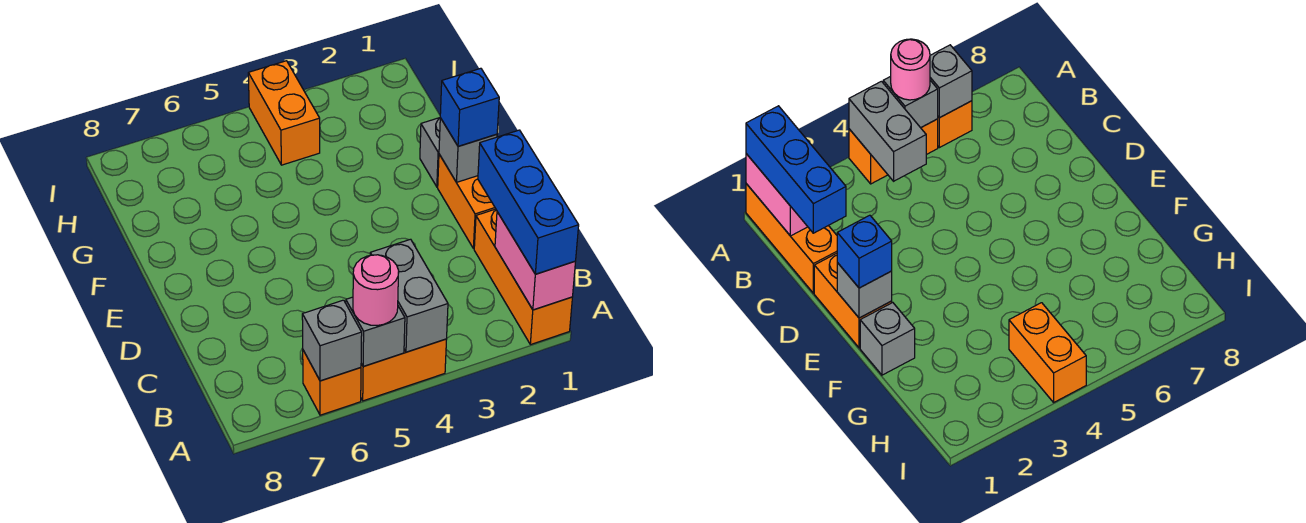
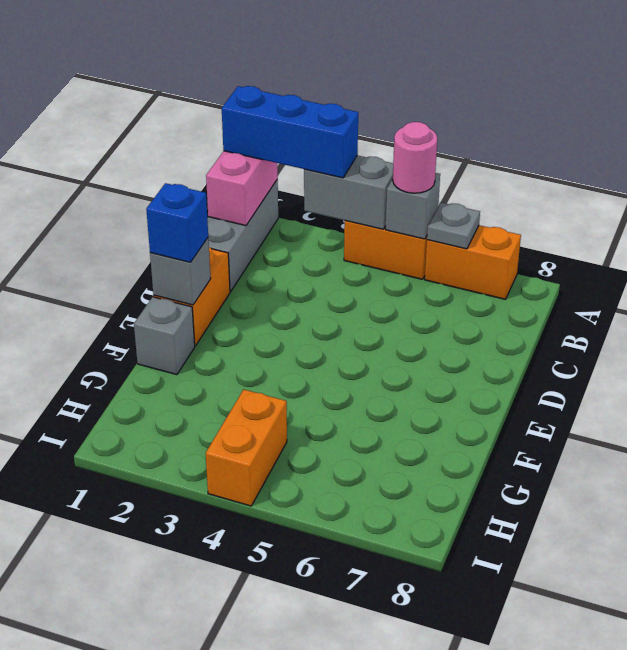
orange brick A1:C1 level 1 -> grey brick A1:C1 level 1
blue brick A1:C1 level 3 -> blue brick A1:A3 level 3
grey brick A4:B4 level 2 -> grey brick A3:A4 level 2
orange brick A6 level 1 -> orange brick A6:A7 level 1
grey brick A6 level 2 -> grey plate A6 level 2

